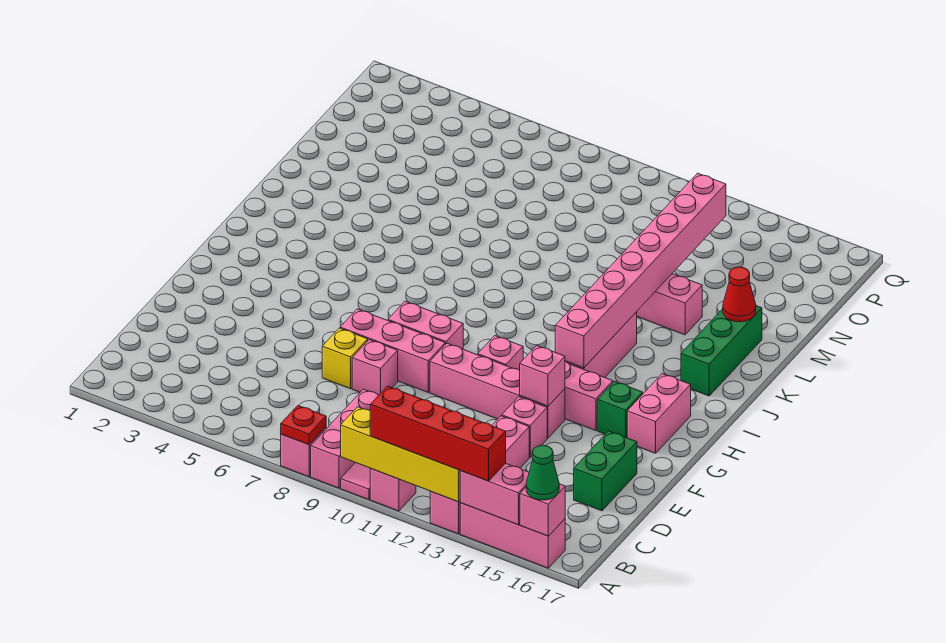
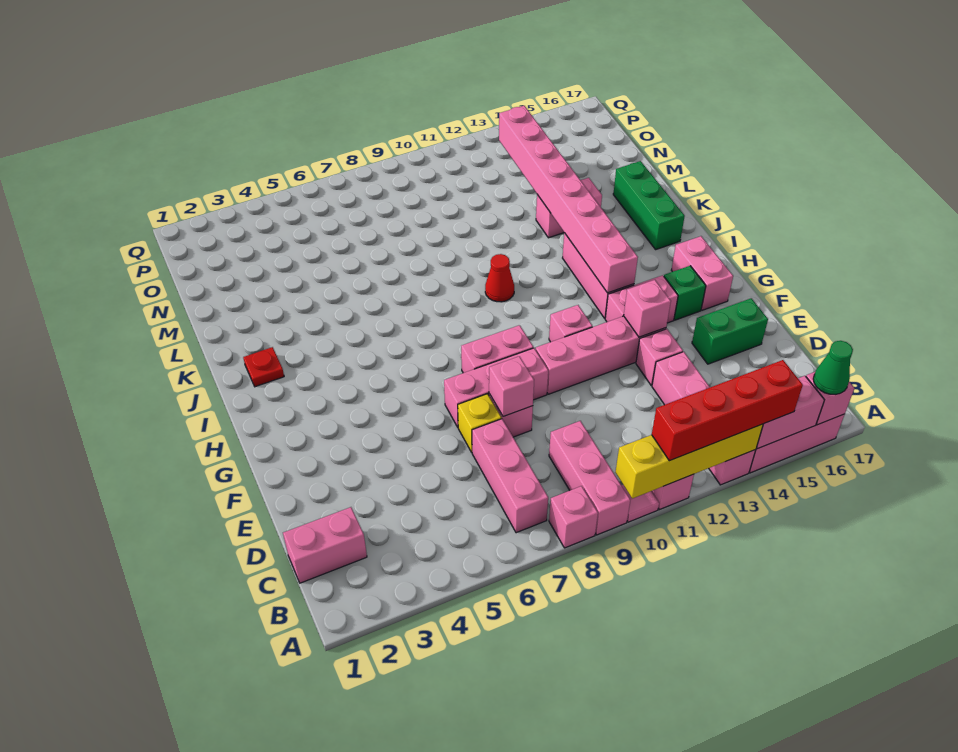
red plate A8 level 2 -> red plate J2 level 1
none -> pink brick B7:D7 level 1
none -> pink brick C1:C2 level 1
green brick D16:E16 level 1 -> green brick E15:E16 level 1
none -> pink brick E8 level 2
red cone L16 level 2 -> red cone J10 level 1

